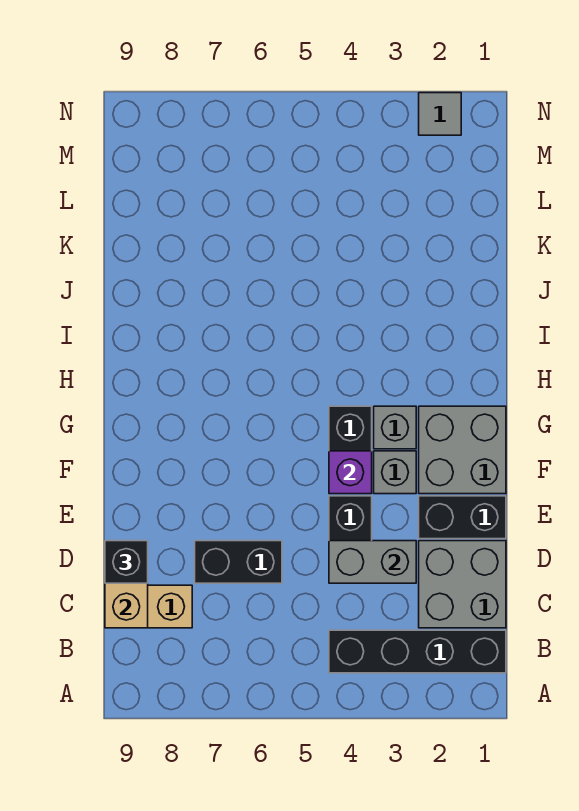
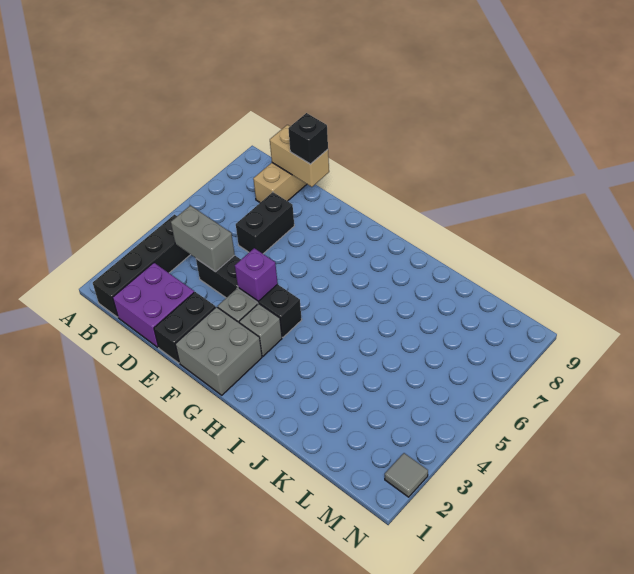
grey brick C1:D2 level 1 -> purple brick C1:D2 level 1
grey brick D3:D4 level 2 -> grey brick C4:D4 level 2

